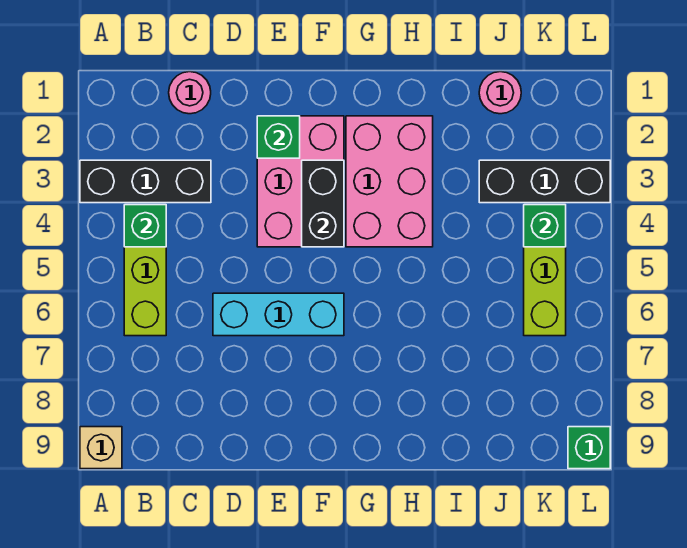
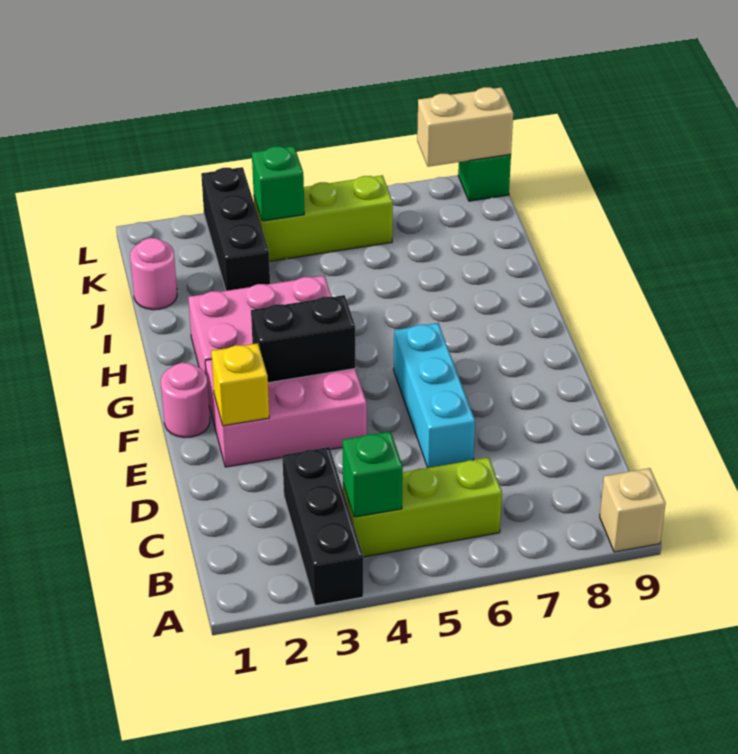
pink round brick C1 level 1 -> pink round brick F1 level 1
green brick E2 level 2 -> yellow brick E2 level 2
none -> tan brick L8:L9 level 2

